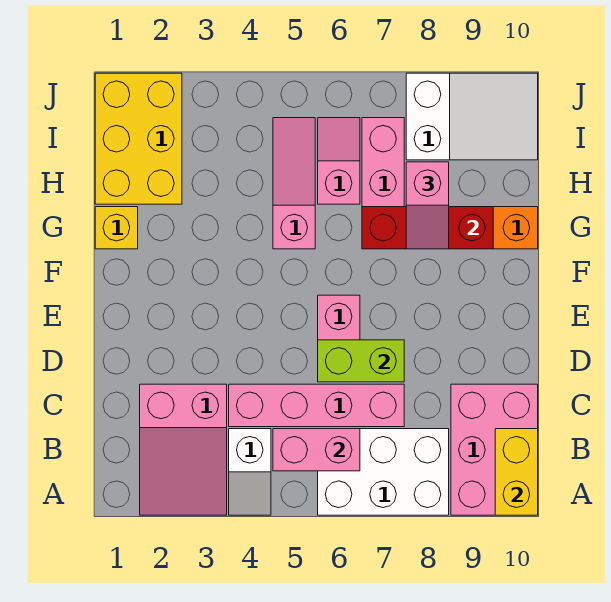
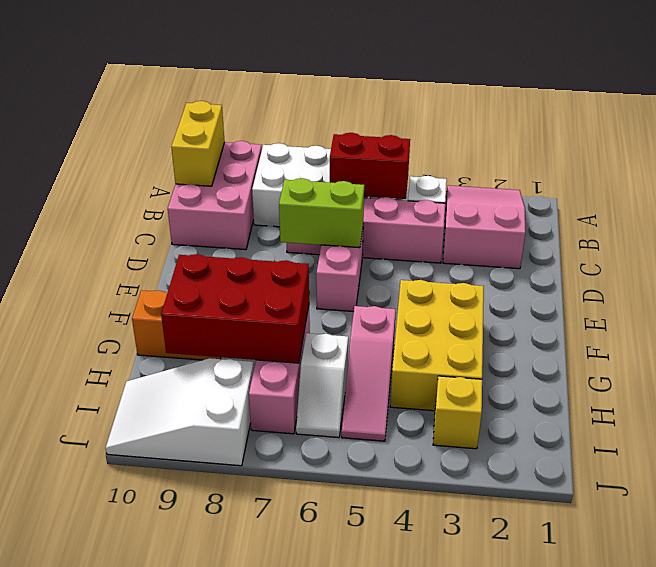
pink brick B5:B6 level 2 -> red brick B5:B6 level 2
yellow brick G1 level 1 -> yellow brick I3 level 1
red brick G7:G9 level 2 -> red brick G7:H9 level 2
pink slope G8:H8 level 3 top H -> none
yellow brick H1:J2 level 1 -> yellow brick F3:H4 level 1
pink slope H6:I6 level 1 top H -> white slope H6:I6 level 1 top H

